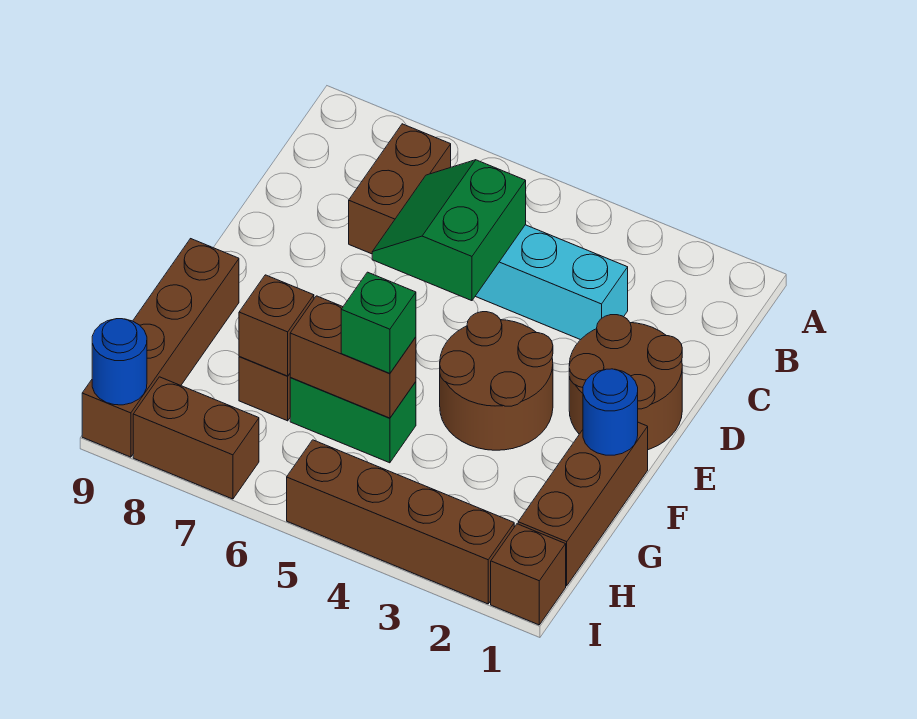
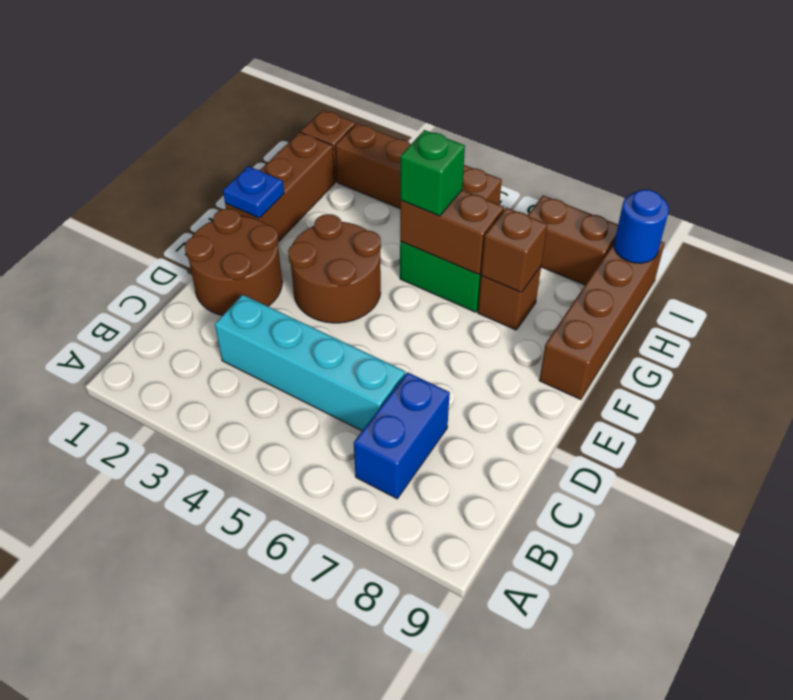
brown brick B7:C7 level 1 -> blue brick B7:C7 level 1
green slope C5:D6 level 2 top 5 -> none
blue round brick F1 level 2 -> blue plate F1 level 2

